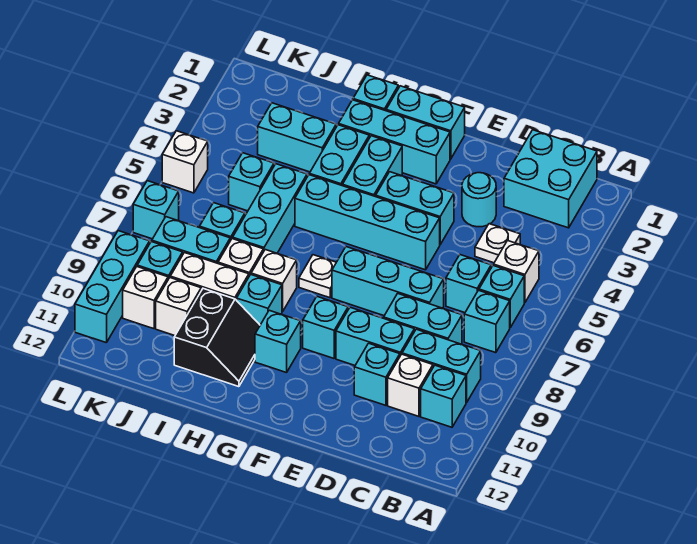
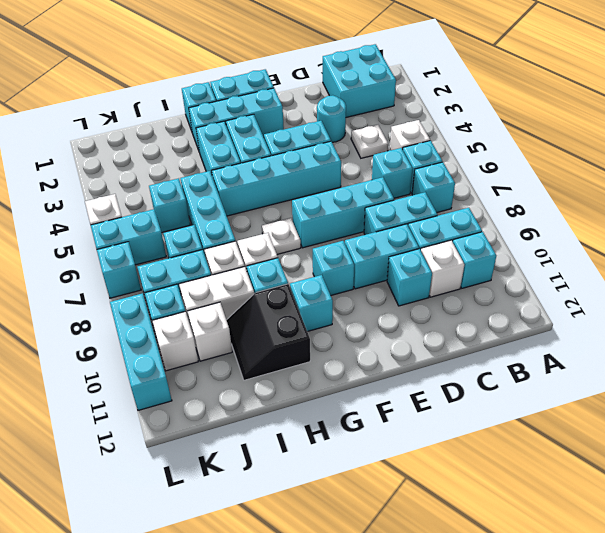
black slope H10:I11 level 1 top I -> black slope H10:I11 level 1 top H
cyan brick I3:J3 level 1 -> cyan brick K6:L6 level 1

